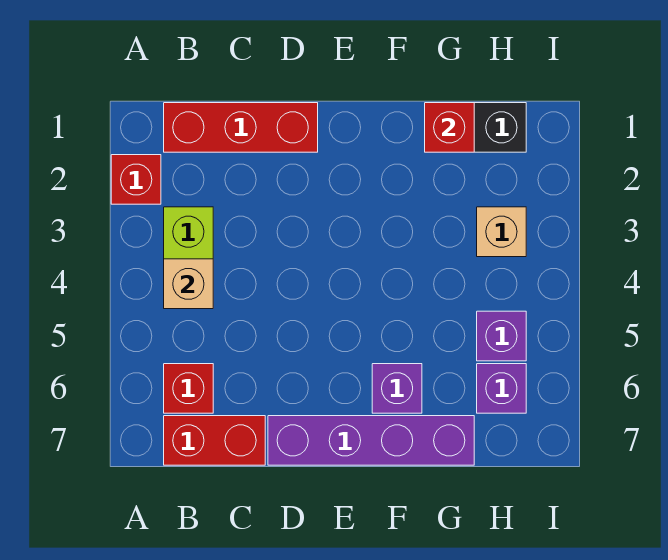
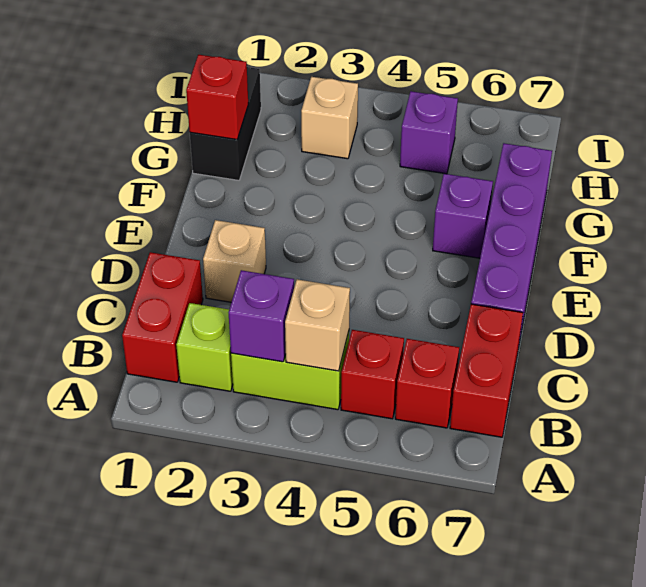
red brick A2 level 1 -> red brick B5 level 1
red brick B1:D1 level 1 -> red brick B1:C1 level 1
none -> lime brick B2 level 1
none -> tan brick D2 level 1
purple brick H6 level 1 -> purple brick B3 level 2

